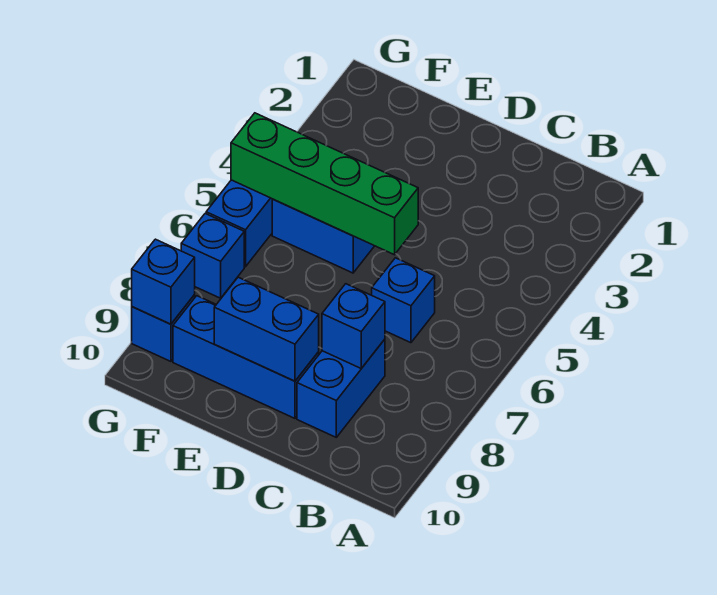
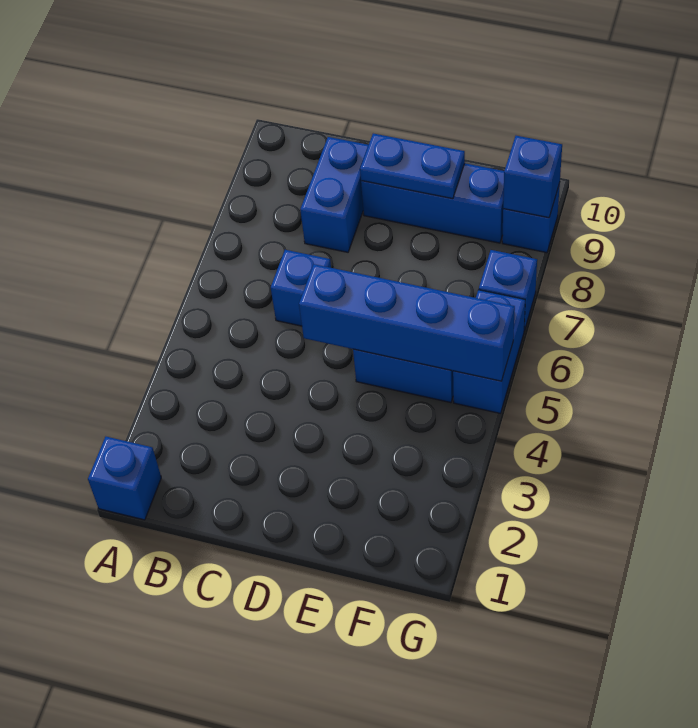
blue brick C8 level 2 -> blue brick A1 level 1
green brick D5:G5 level 2 -> blue brick D5:G5 level 2
blue brick D9:E9 level 2 -> blue plate D9:E9 level 2

